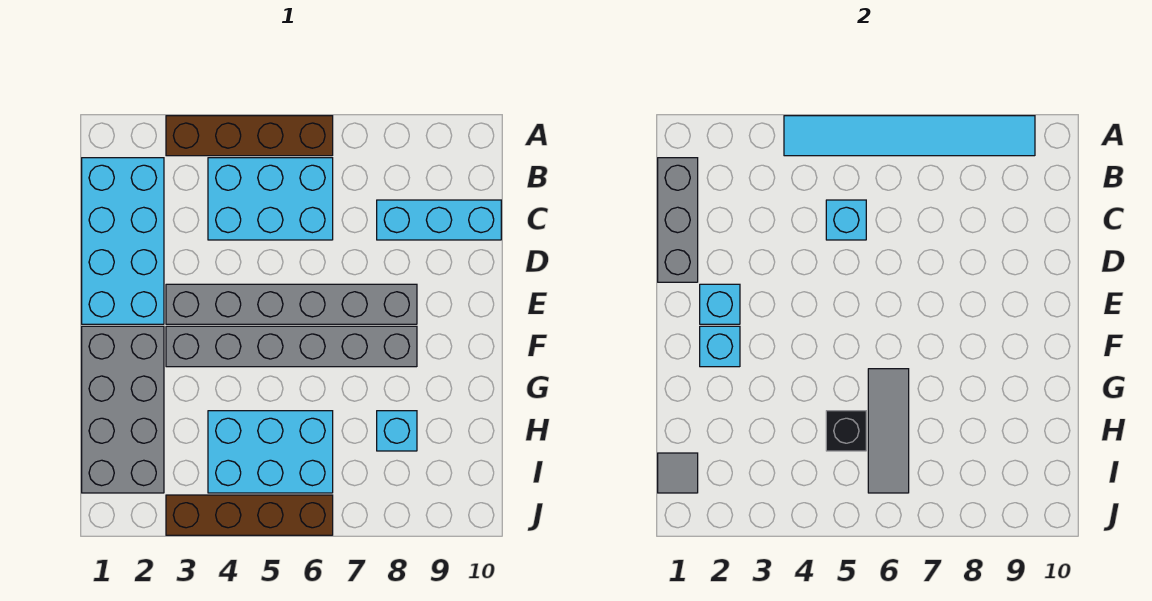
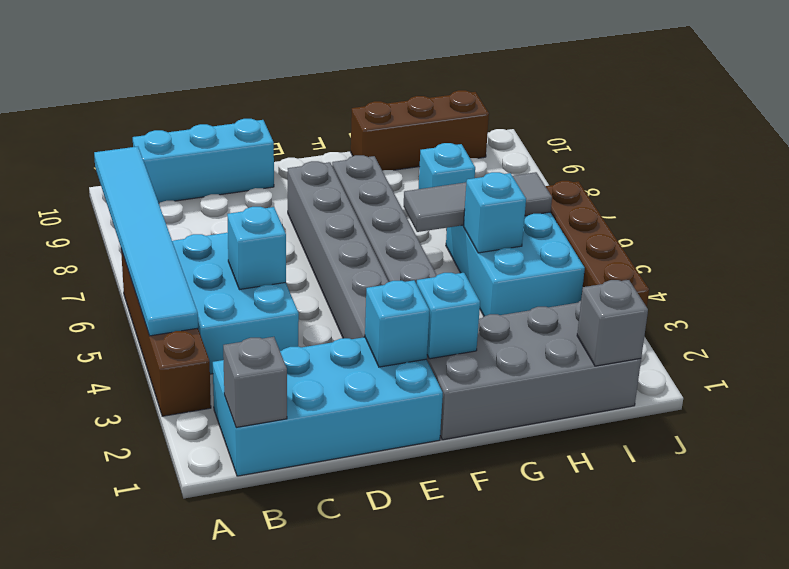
grey brick B1:D1 level 2 -> grey brick B1 level 2
cyan brick C8:C10 level 1 -> cyan brick B10:D10 level 1
none -> brown brick G10:I10 level 1
black brick H5 level 2 -> cyan brick H5 level 2
grey tile I1 level 2 -> grey brick I1 level 2

